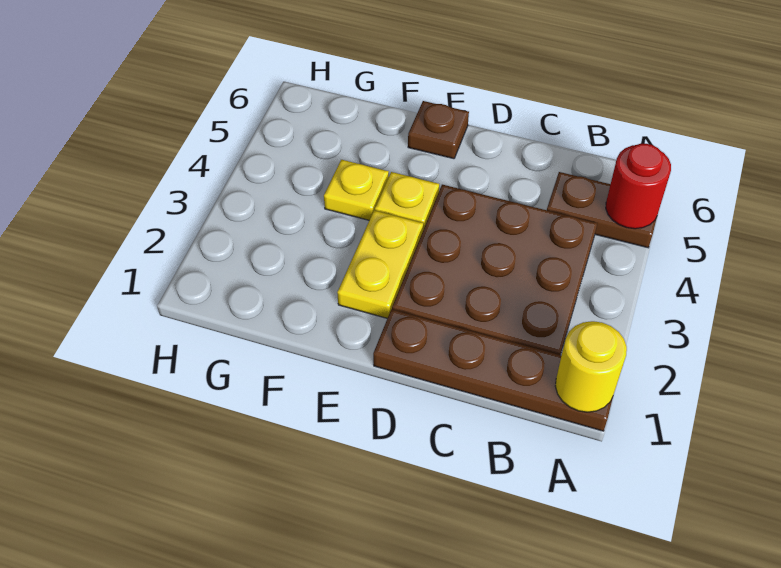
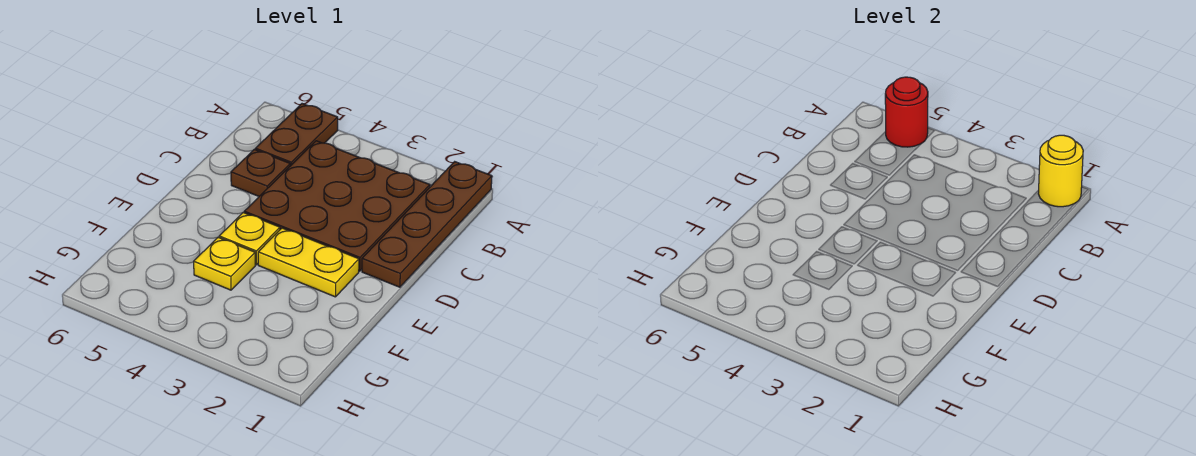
brown plate E6 level 1 -> brown plate C5 level 1

